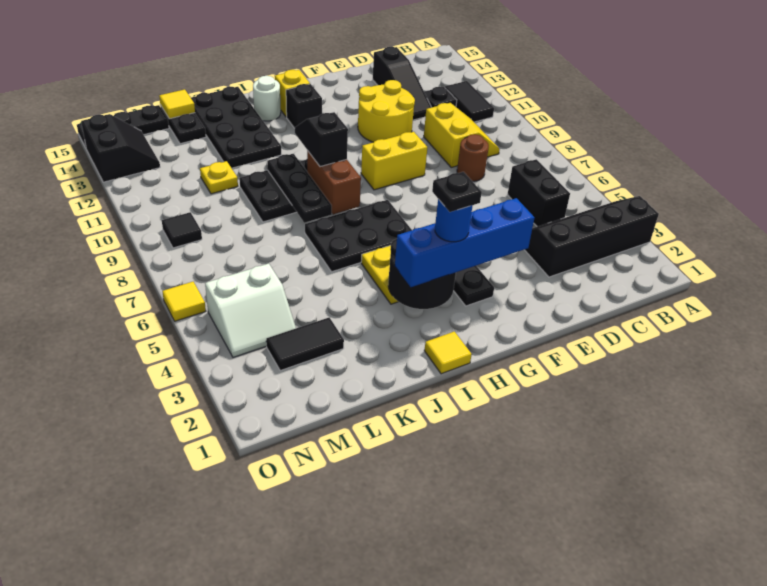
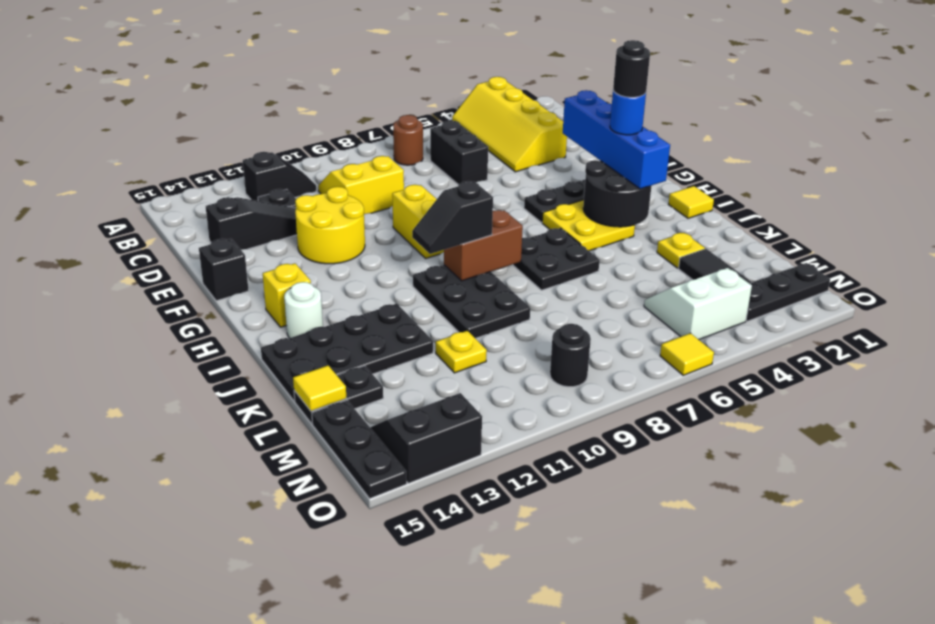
black slope A3:D4 level 1 top 3 -> yellow slope A3:D4 level 1 top 3
black tile B11:B12 level 1 -> black slope B11:B12 level 1 top 12
black brick C5:C6 level 1 -> black brick C6:D6 level 1
brown round brick D8 level 1 -> brown round brick B7 level 1
black plate H3 level 5 -> black round brick H3 level 5
black plate H6:J7 level 1 -> black plate I6:J7 level 1
black brick H13 level 1 -> black brick F15 level 1
black plate J8:J10 level 2 -> black plate N1:N3 level 1
none -> yellow plate K3 level 1
white slope M4:N5 level 1 top 5 -> white slope M4:N5 level 1 top N
black tile N9 level 1 -> black round brick N9 level 1

